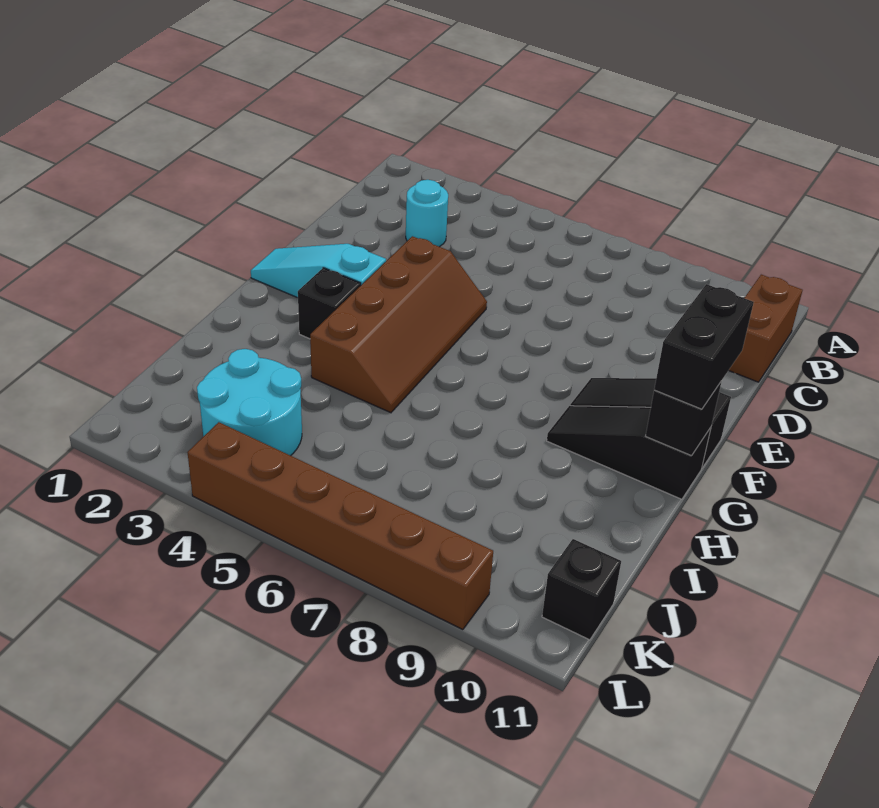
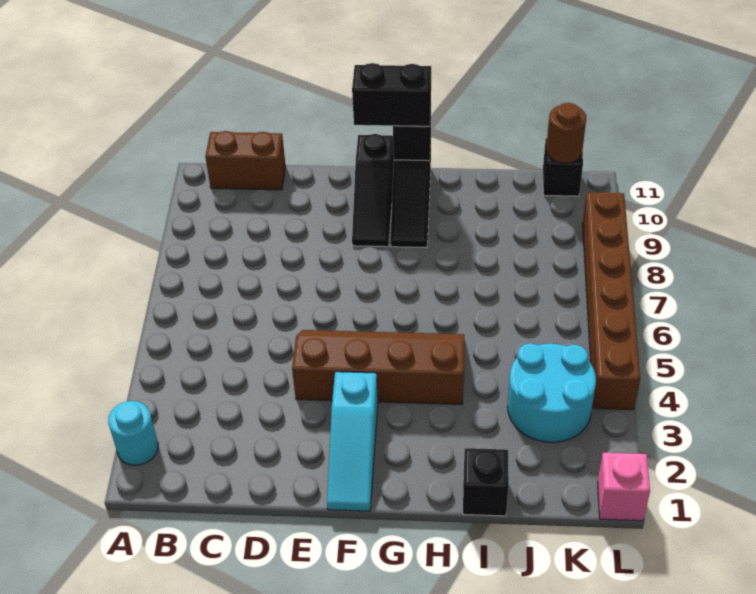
cyan round brick C3 level 1 -> cyan round brick A2 level 1
black brick G3 level 1 -> black brick I1 level 1
none -> brown round brick K11 level 2
none -> pink brick L1 level 1

